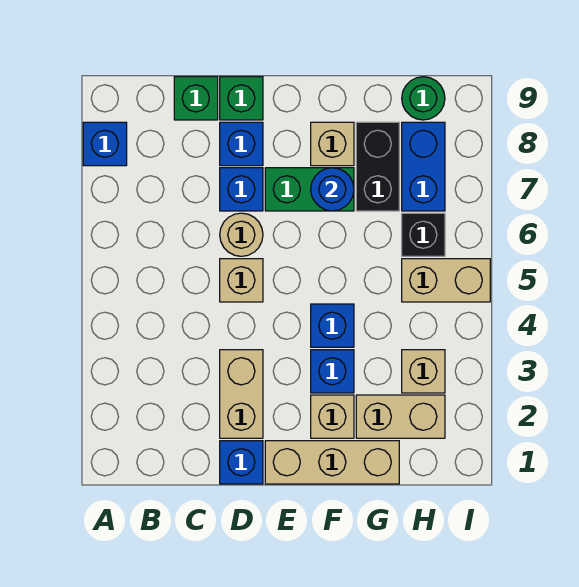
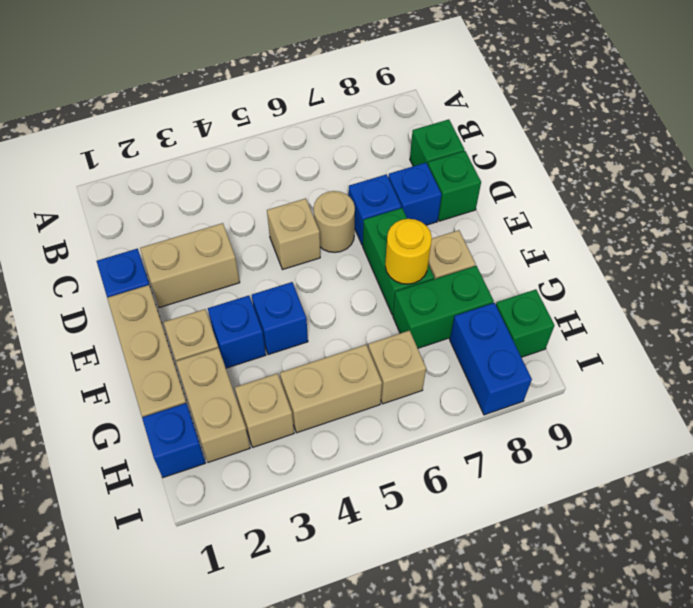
blue brick A8 level 1 -> blue brick H1 level 1
blue round brick F7 level 2 -> yellow round brick F7 level 2
black brick G7:G8 level 1 -> green brick G7:G8 level 1
tan brick H5:I5 level 1 -> tan brick H4:H5 level 1
black brick H6 level 1 -> tan brick H6 level 1
blue brick H7:H8 level 1 -> blue brick H8:I8 level 1
green round brick H9 level 1 -> green brick H9 level 1

